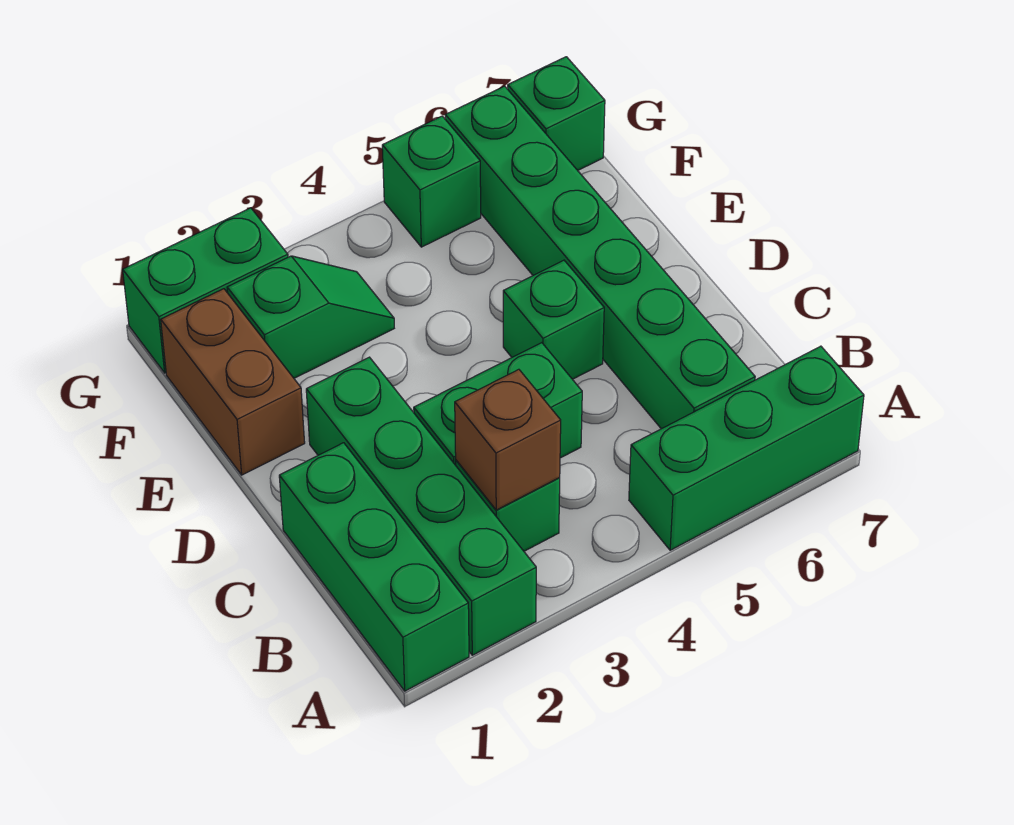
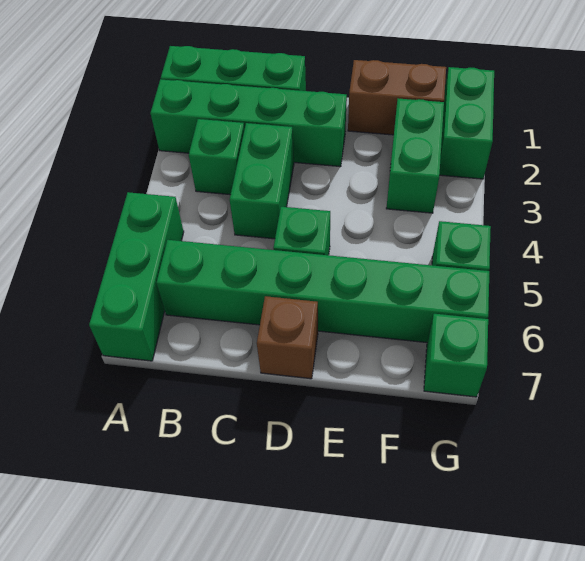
brown brick B3 level 2 -> brown brick D7 level 1
green slope F2:F3 level 1 top 2 -> green brick F2:F3 level 1

